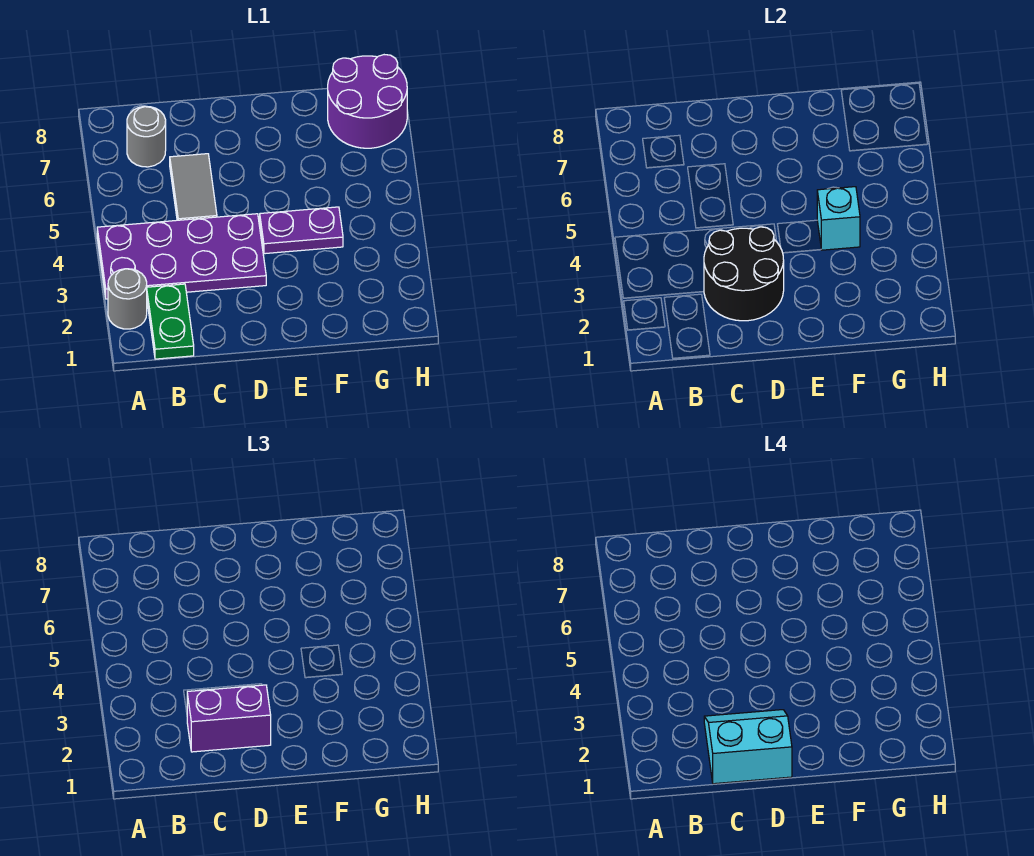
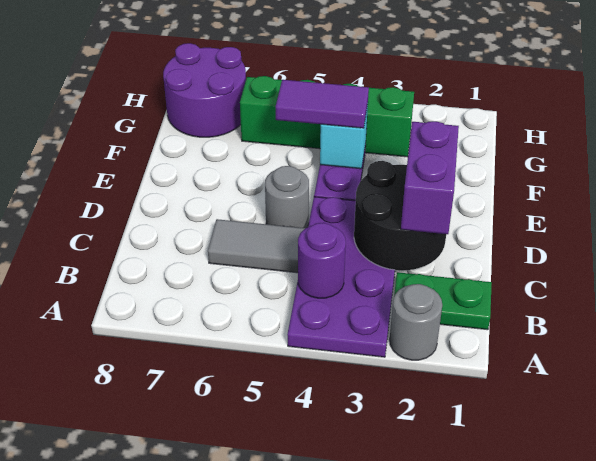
none -> purple round brick B4 level 2
grey round brick B7 level 1 -> grey round brick D5 level 1
cyan slope C1:D2 level 4 top 1 -> none
none -> purple tile F4:F5 level 3
none -> green brick G3:G6 level 1

